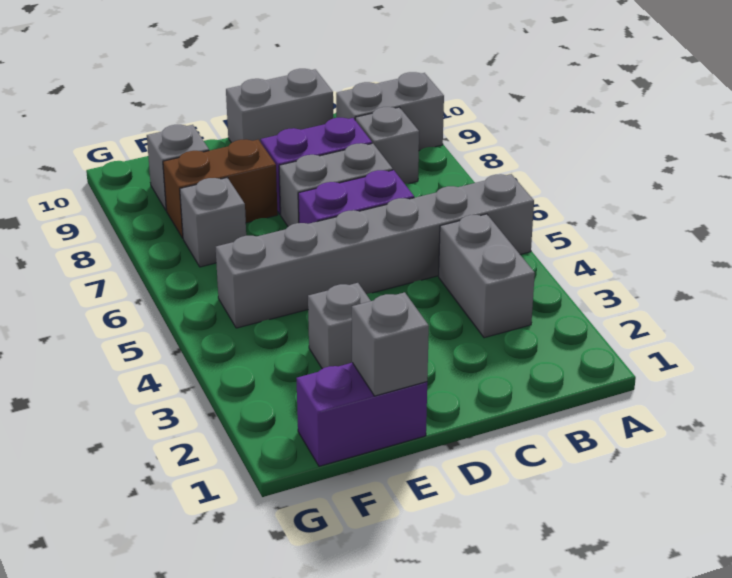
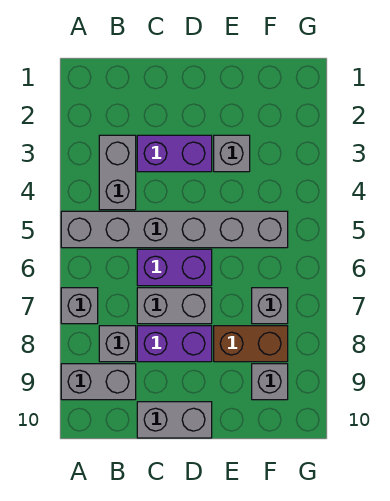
purple brick E1:F1 level 1 -> purple brick C3:D3 level 1
grey brick E1 level 2 -> grey brick A7 level 1

